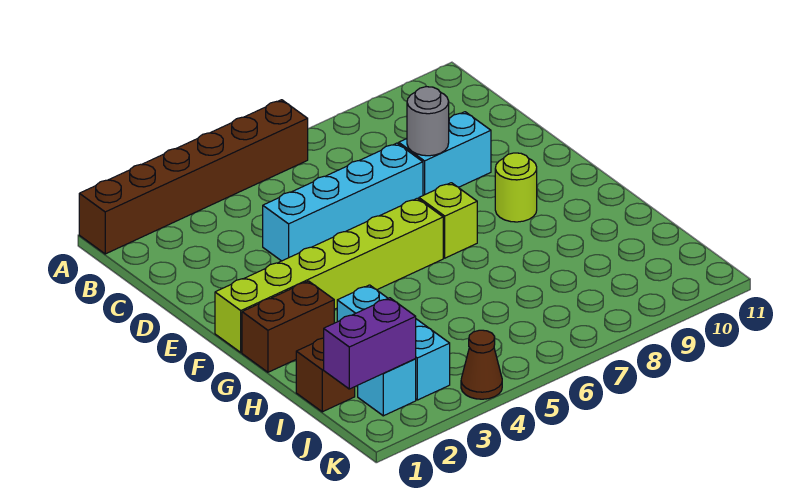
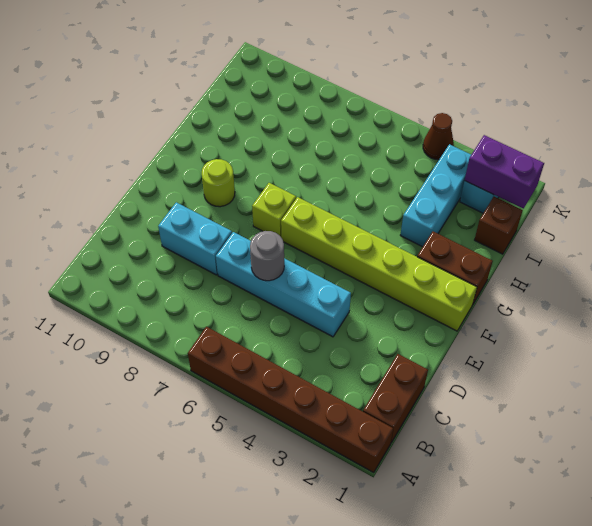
none -> brown brick B1:C1 level 1
grey round brick D8 level 2 -> grey round brick D6 level 2

